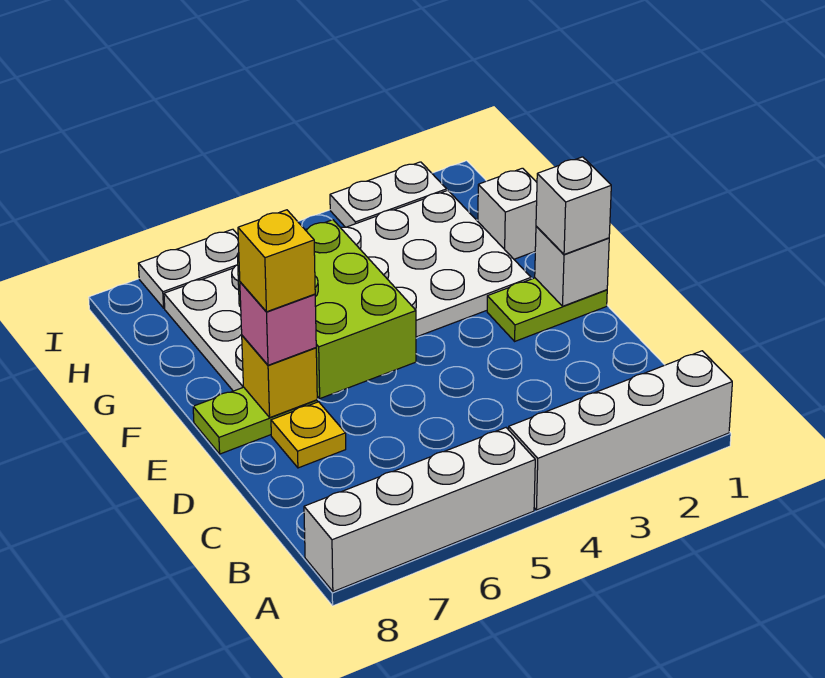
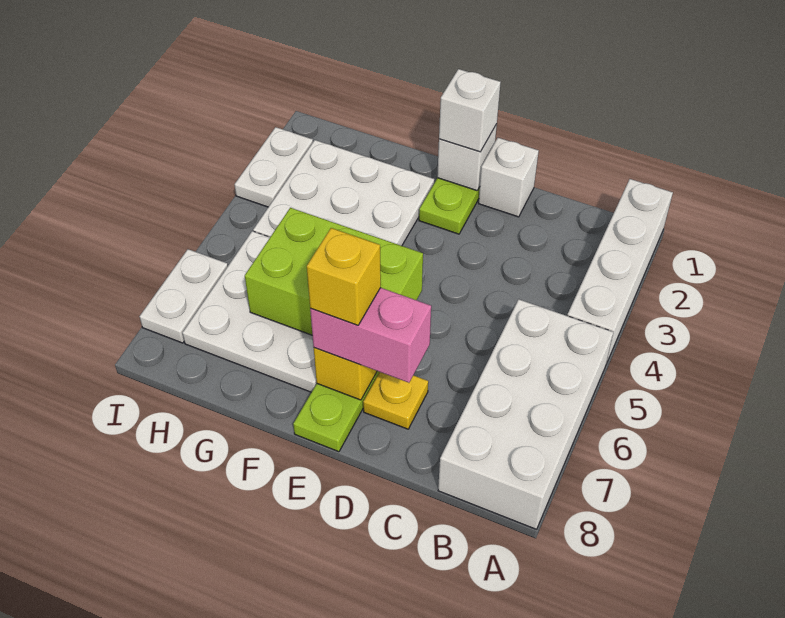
white brick A5:A8 level 1 -> white brick A5:B8 level 1
pink brick E7 level 3 -> pink brick D7:E7 level 3
white brick G1 level 1 -> white brick D1 level 1

